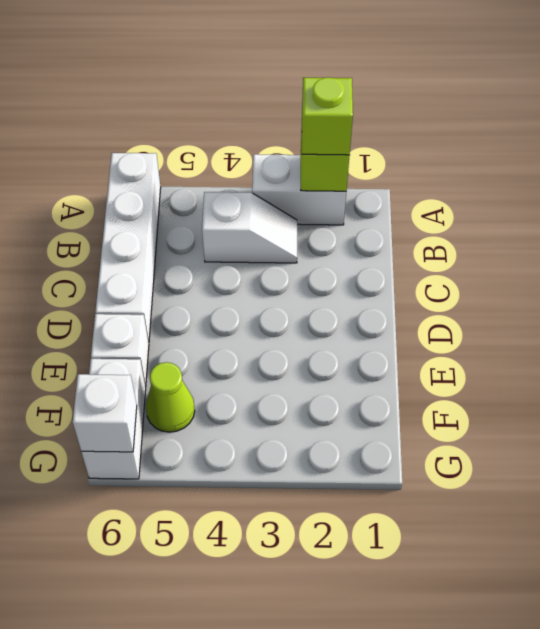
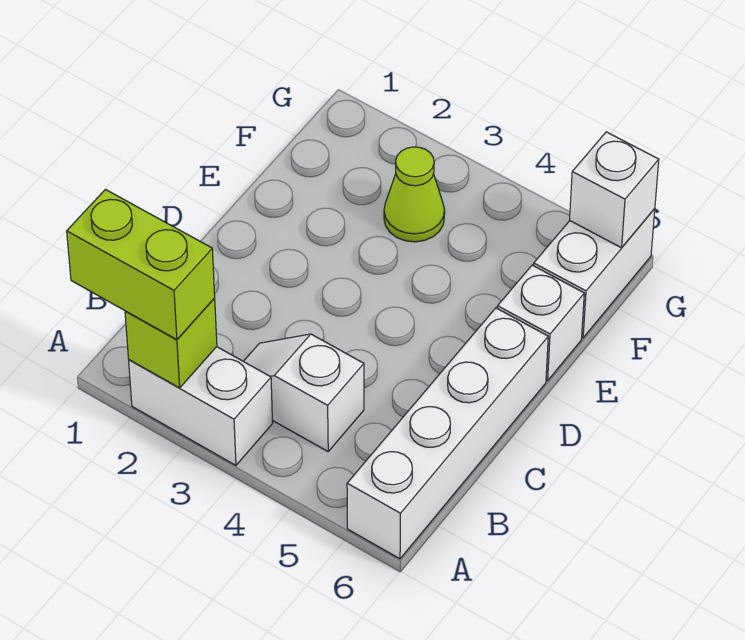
lime brick A2 level 3 -> lime brick A1:A2 level 3
lime cone F5 level 1 -> lime cone F3 level 1

